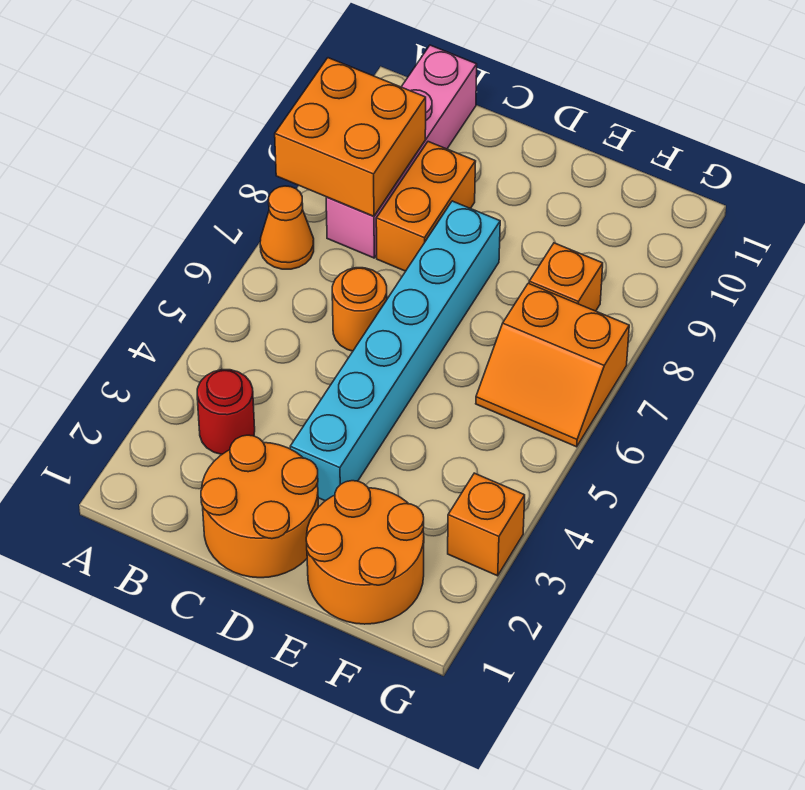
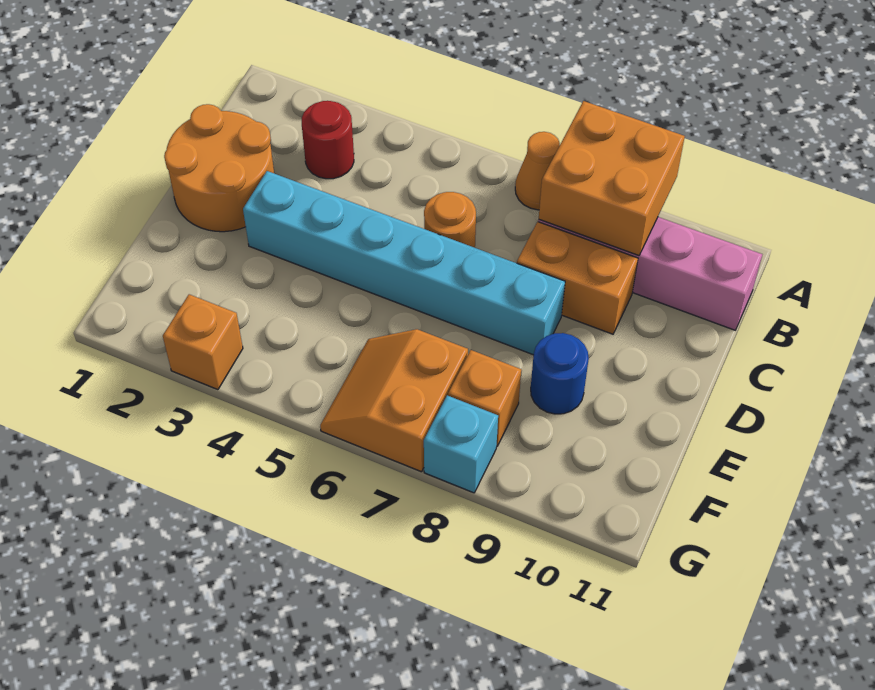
orange round brick E1:F2 level 1 -> none
none -> blue round brick E9 level 1
none -> cyan brick G8 level 1

